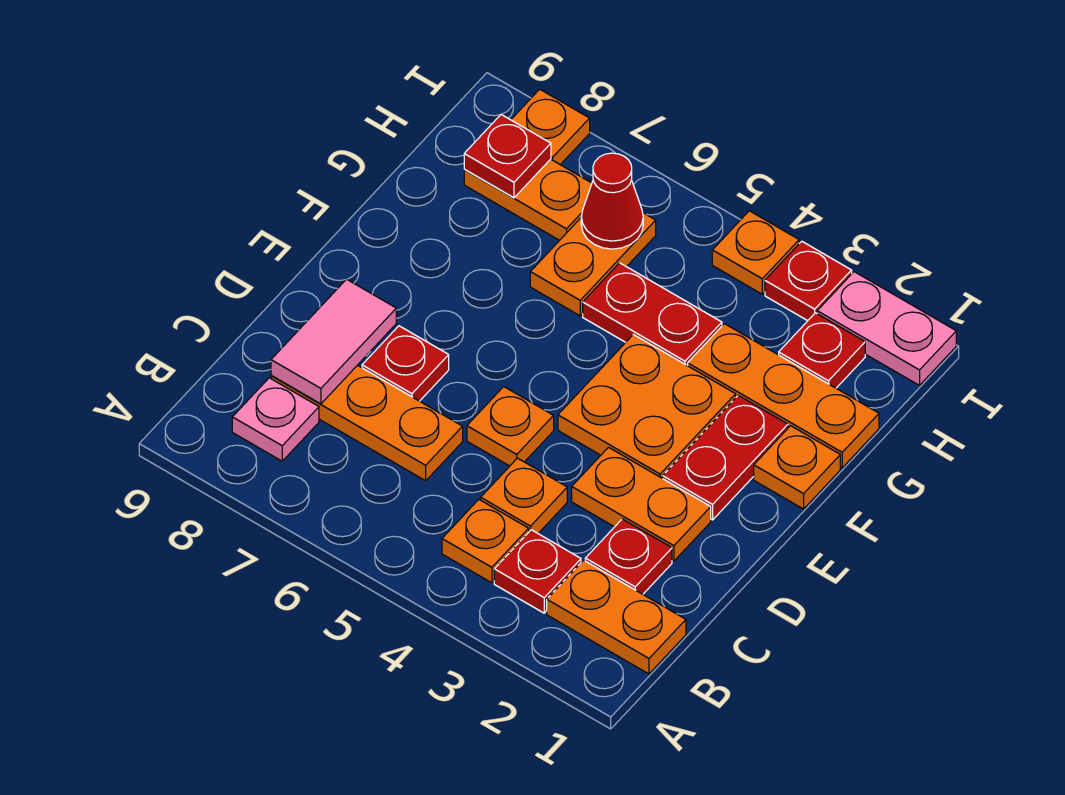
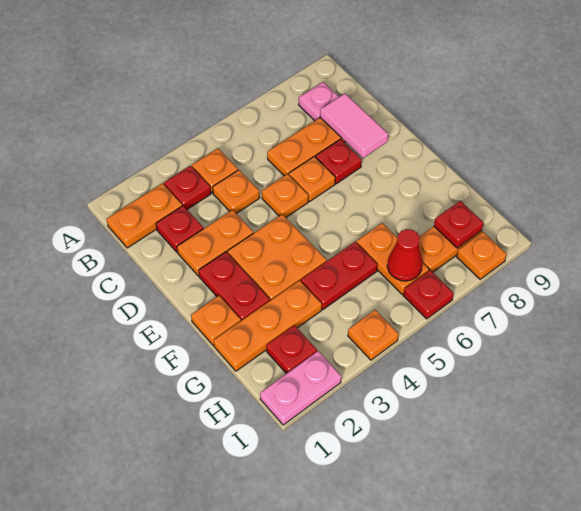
none -> orange plate D6 level 1
red plate I3 level 1 -> red plate I6 level 1

